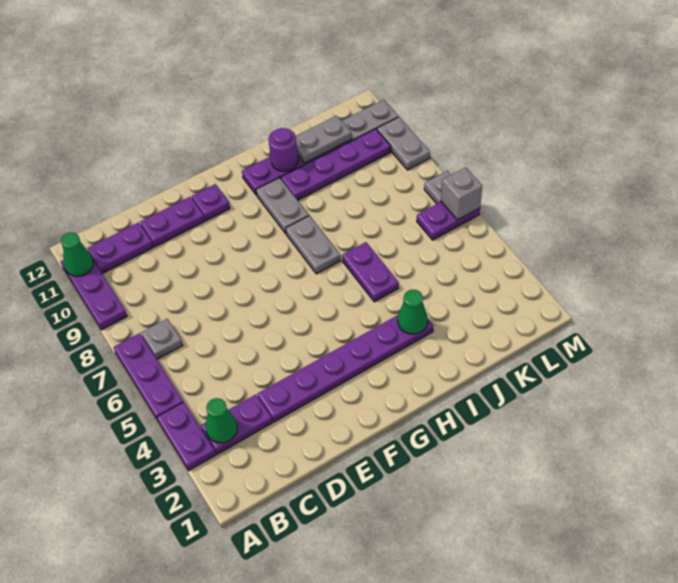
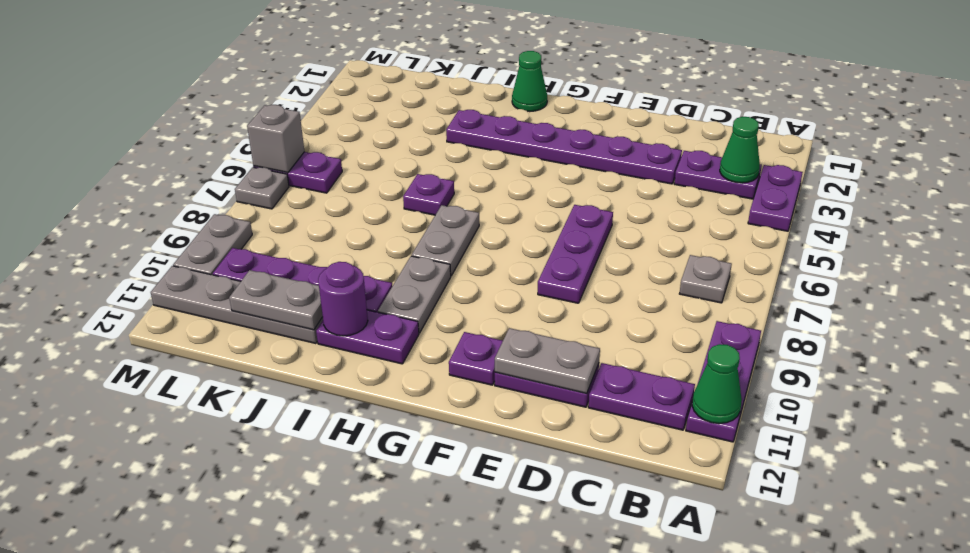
purple plate A5:A7 level 1 -> purple plate E6:E8 level 1
none -> grey plate D11:E11 level 2
green cone I3 level 2 -> green cone H1 level 1
purple plate I5:I6 level 1 -> purple plate I6 level 1

